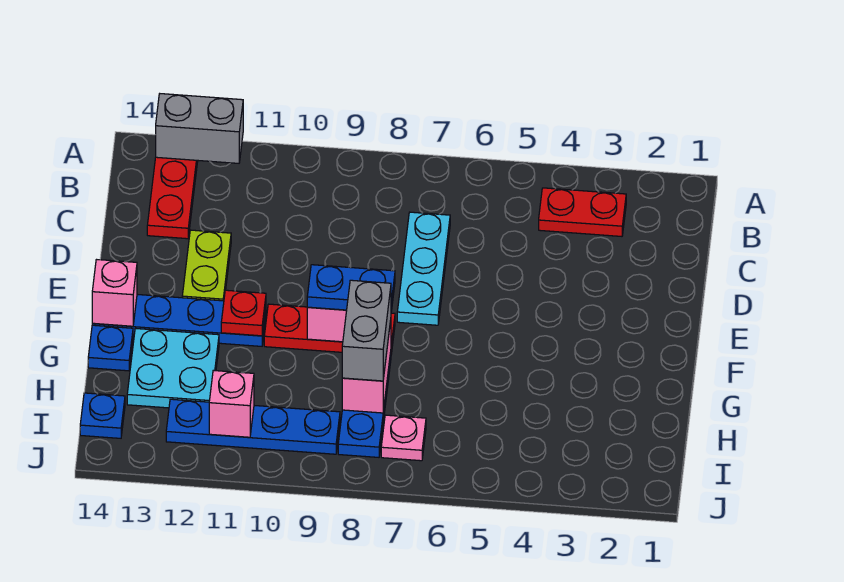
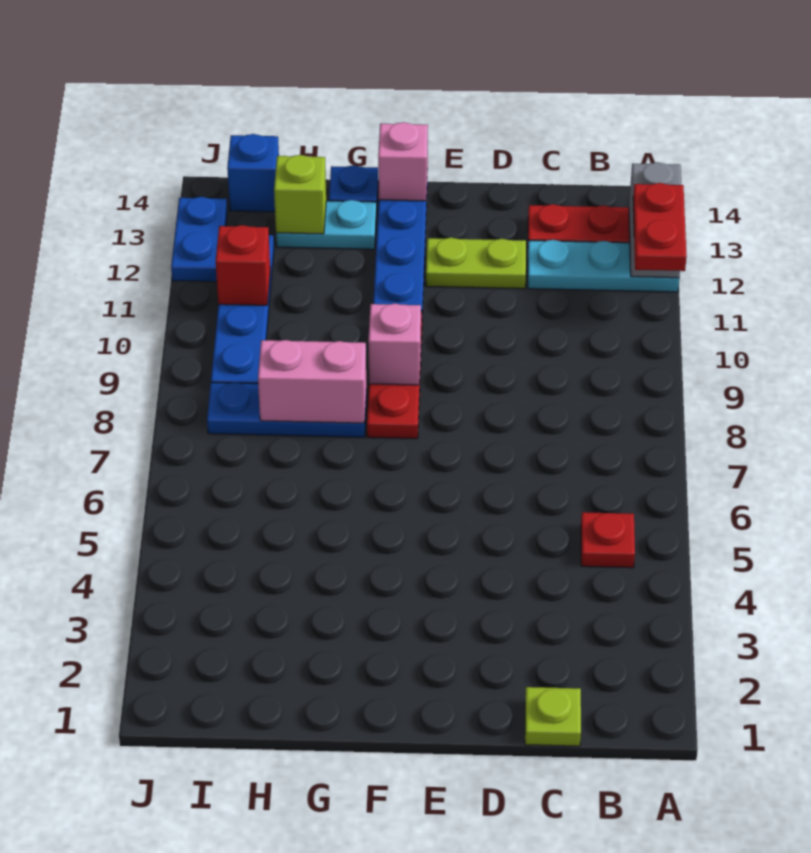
red plate B3:B4 level 1 -> red plate A11:A12 level 3
none -> lime plate C1 level 1
cyan plate C7:E7 level 1 -> cyan plate A12:C12 level 1
blue plate F8:F9 level 3 -> blue plate J12:J13 level 1
red plate F11 level 2 -> red plate B5 level 1
grey brick G8:H8 level 3 -> none
cyan plate G12:H13 level 1 -> cyan plate G13:H13 level 1
none -> lime brick H13 level 2
pink plate I7 level 1 -> none
pink brick I11 level 2 -> red brick I11 level 2
blue plate I14 level 1 -> blue brick I14 level 1

